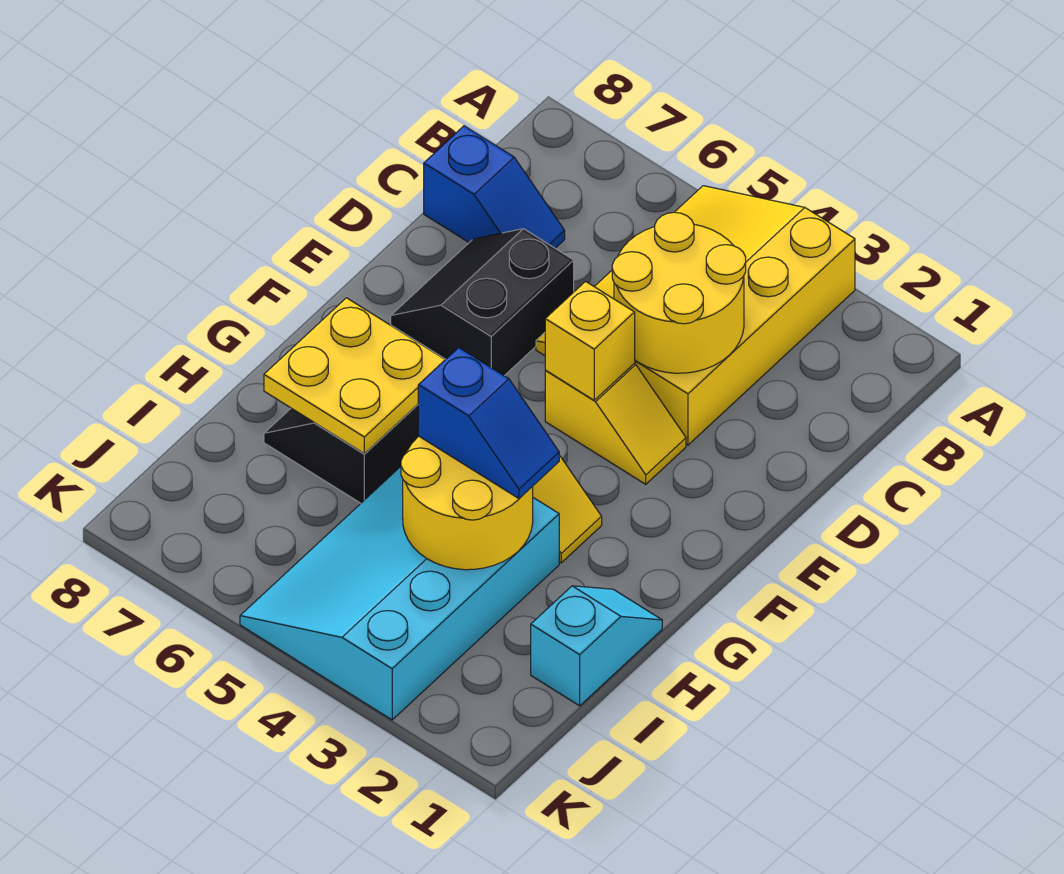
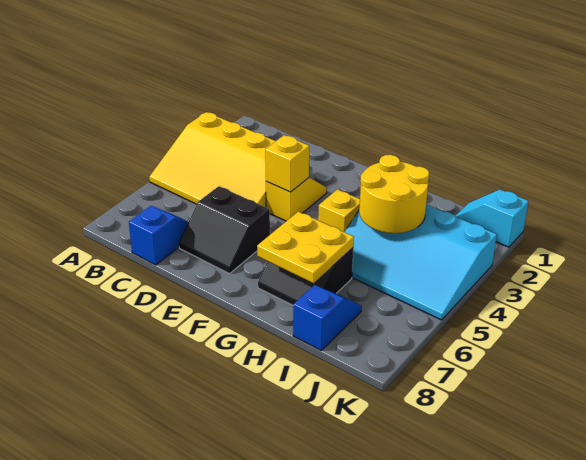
yellow round brick C3:D4 level 2 -> none
cyan slope H1:I1 level 1 top I -> cyan slope J1:K1 level 1 top K
blue slope H3:H4 level 3 top 4 -> blue slope I7:I8 level 1 top 8

